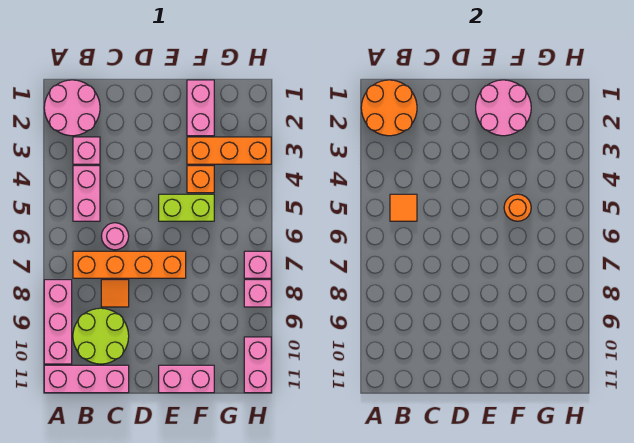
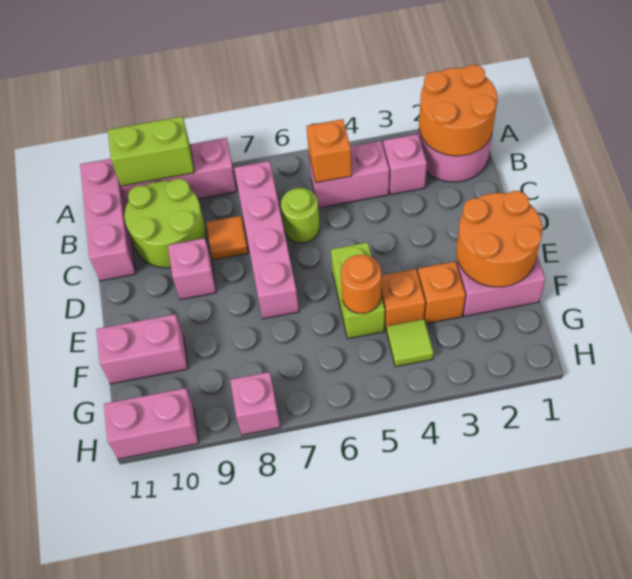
none -> lime brick A9:A10 level 2
orange tile B5 level 2 -> orange brick B5 level 2
orange brick B7:E7 level 1 -> pink brick B7:E7 level 1
pink round brick C6 level 1 -> lime round brick C6 level 1
pink round brick E1:F2 level 2 -> orange round brick E1:F2 level 2
pink brick E11:F11 level 1 -> pink brick F10:F11 level 1
orange brick F3:H3 level 1 -> orange brick F3 level 1
none -> lime tile G4 level 1
pink brick H7 level 1 -> pink brick D9 level 1

